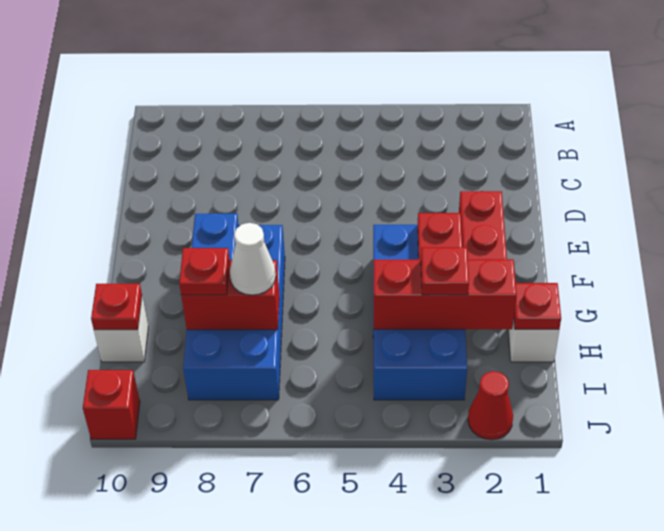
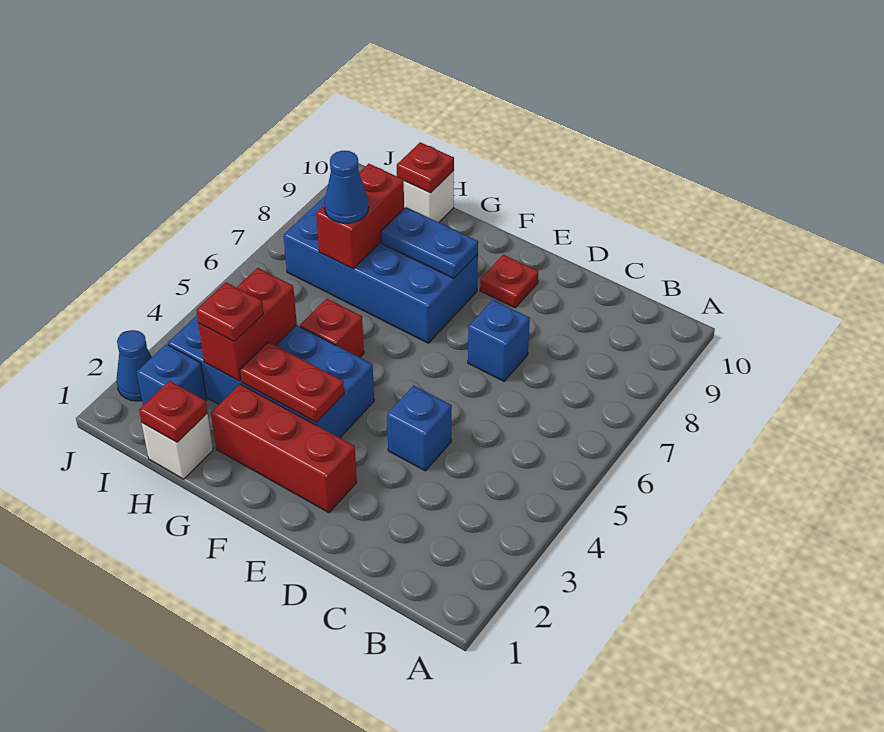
none -> blue brick D4 level 1
none -> blue brick D7 level 1
red brick H2:H4 level 2 -> red brick H3:H4 level 2
white cone H7 level 3 -> blue cone H7 level 3
red plate H8 level 3 -> red plate E9 level 1
none -> blue brick I2 level 1
red cone J2 level 1 -> blue cone J2 level 1
red brick J10 level 1 -> red brick G5 level 1

